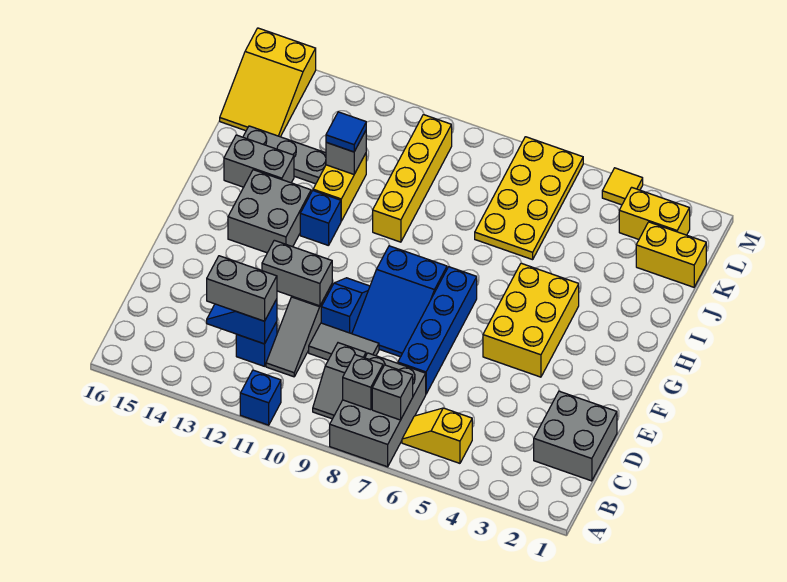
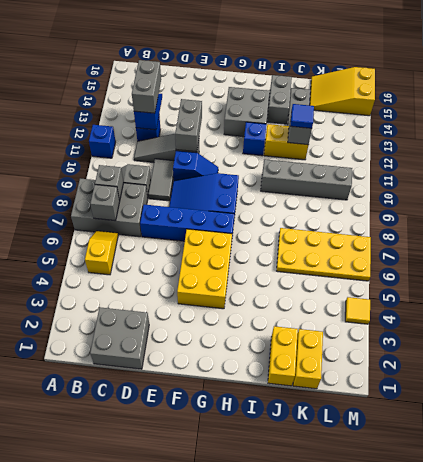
yellow brick F4:H5 level 1 -> yellow brick F4:G6 level 1
yellow brick I10:L10 level 1 -> grey brick I10:L10 level 1
yellow brick L2:L3 level 1 -> yellow brick J1:J2 level 1

